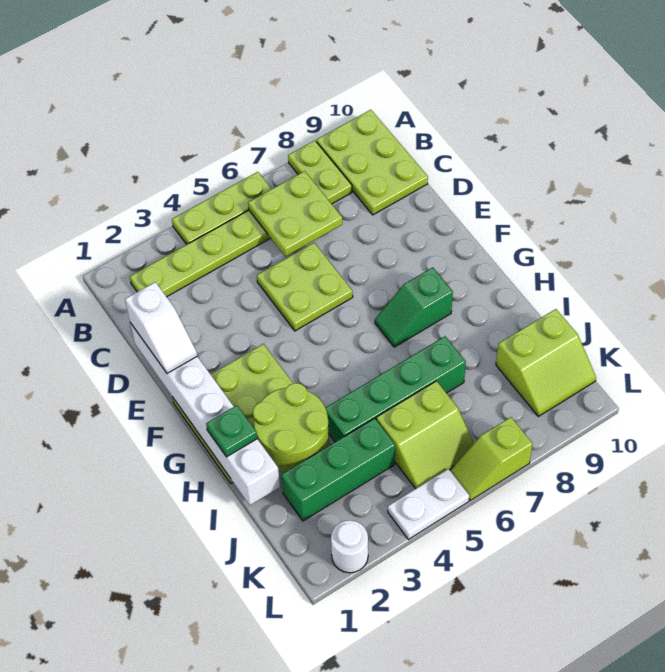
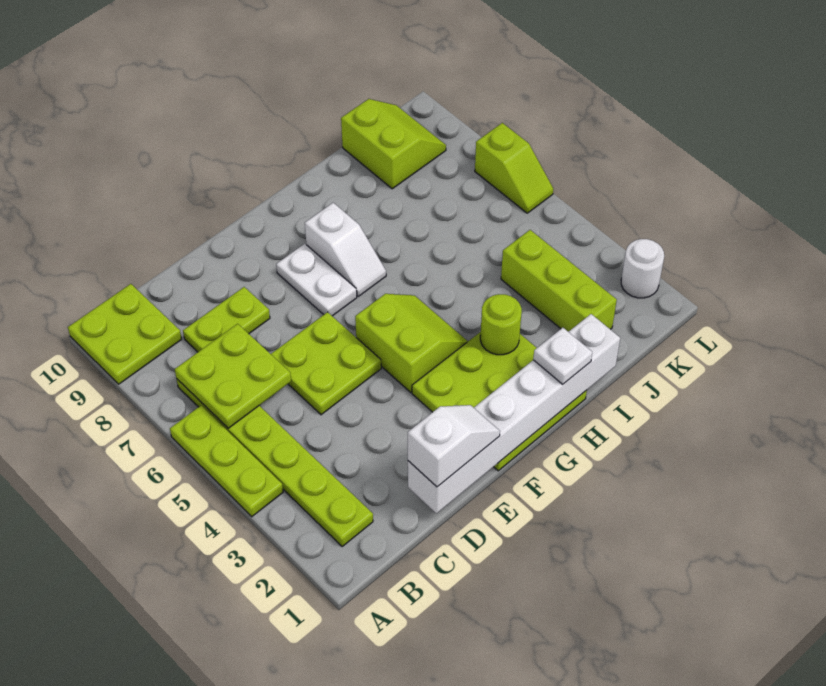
lime plate A8:B8 level 1 -> lime plate C8:D8 level 1
lime plate A9:C10 level 1 -> lime plate A9:B10 level 1
green slope G7:G8 level 1 top 8 -> white slope G7:G8 level 1 top 8
green plate H1 level 3 -> white plate H1 level 3
lime round brick H2:I3 level 2 -> lime round brick H3 level 2
green brick I4:I7 level 1 -> none
green brick J2:J4 level 1 -> lime brick J2:J4 level 1
lime slope J5:K6 level 1 top J -> lime slope F4:G5 level 1 top F
white plate L4:L5 level 1 -> white plate F7:F8 level 1

